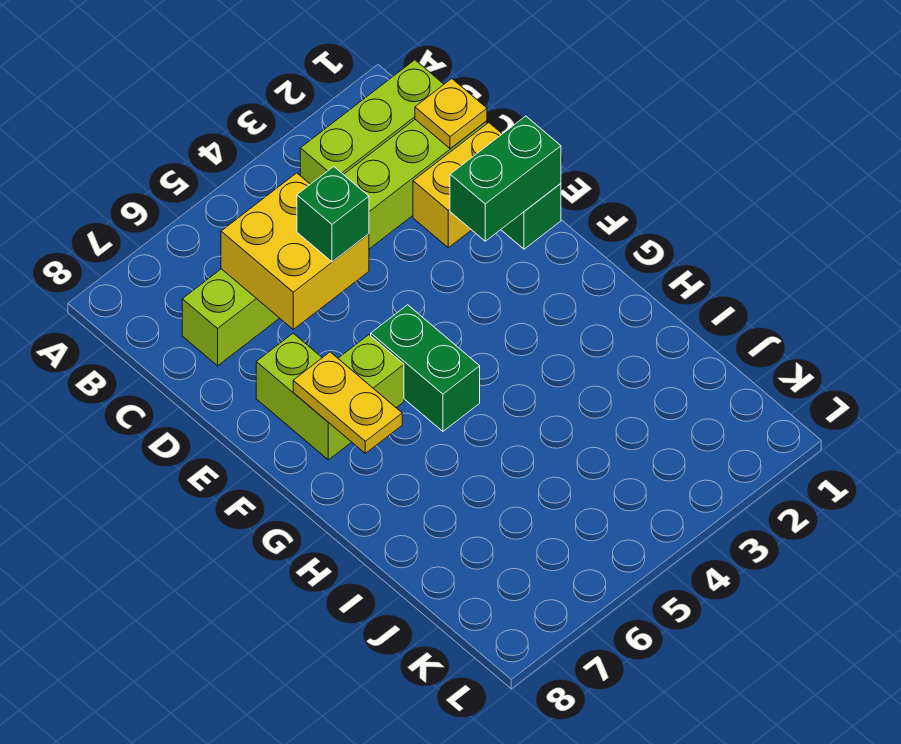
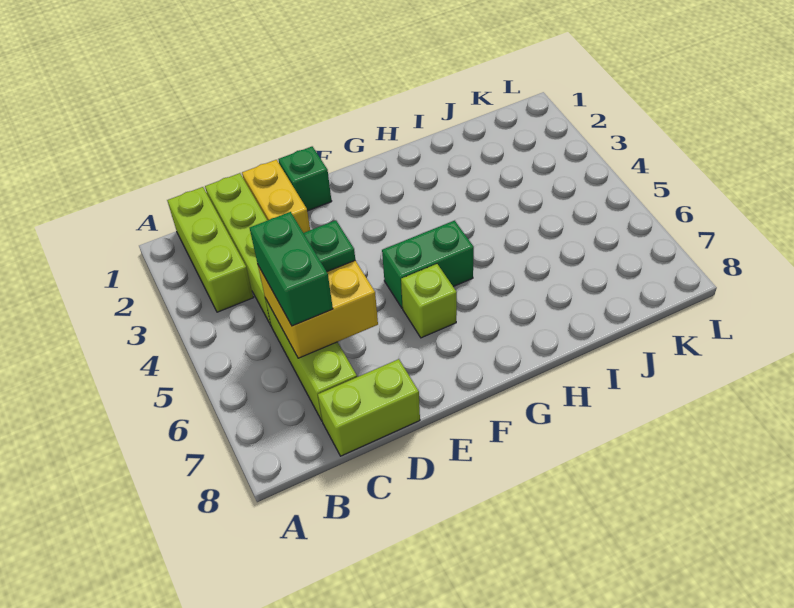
yellow plate C1 level 2 -> none
green brick D5 level 3 -> green plate D5 level 3
green brick E1:E2 level 2 -> green brick C5:C6 level 3
lime brick E7:F7 level 1 -> lime brick C8:D8 level 1
yellow plate F7:G7 level 2 -> none

